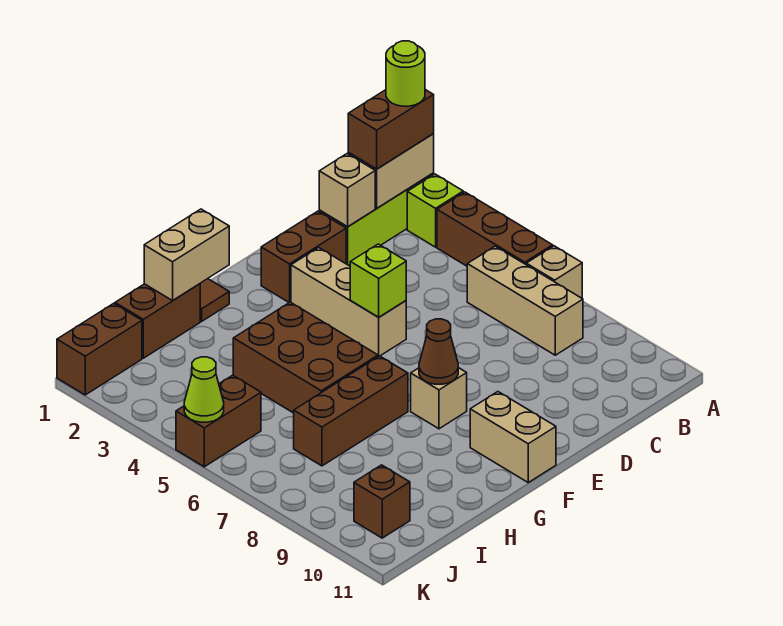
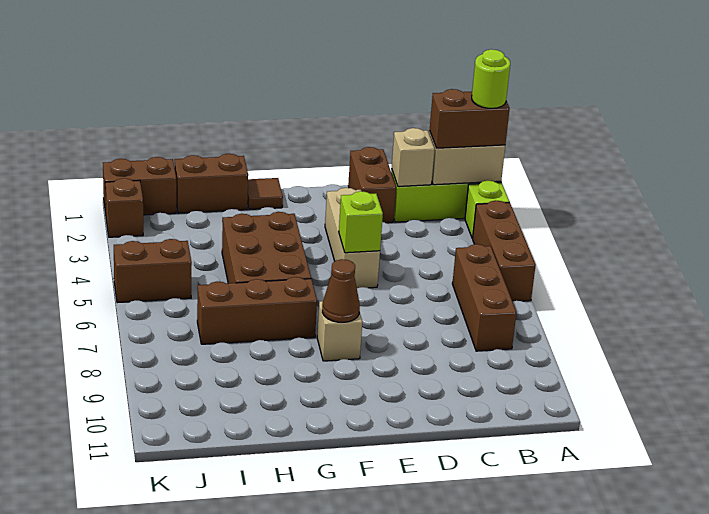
tan brick A7 level 1 -> none
tan brick B6:B8 level 1 -> brown brick B6:B8 level 1
brown brick D2:E2 level 1 -> brown brick D1:D2 level 1
tan brick F10:F11 level 1 -> none
tan brick G1:H1 level 2 -> none
brown brick J10 level 1 -> brown brick K2 level 1
lime cone K5 level 2 -> none

